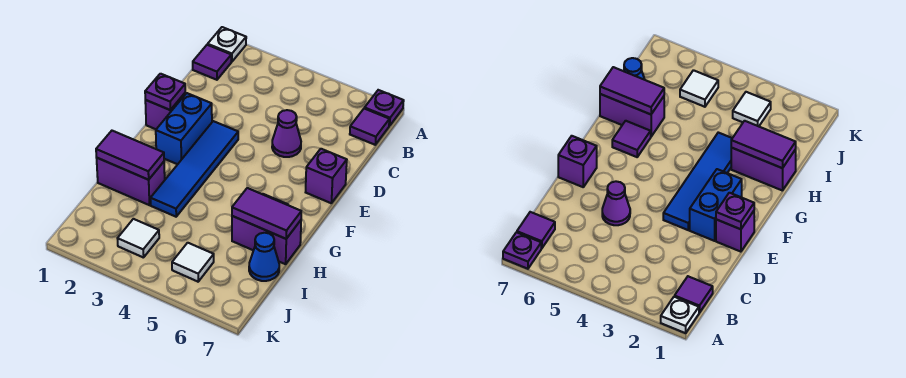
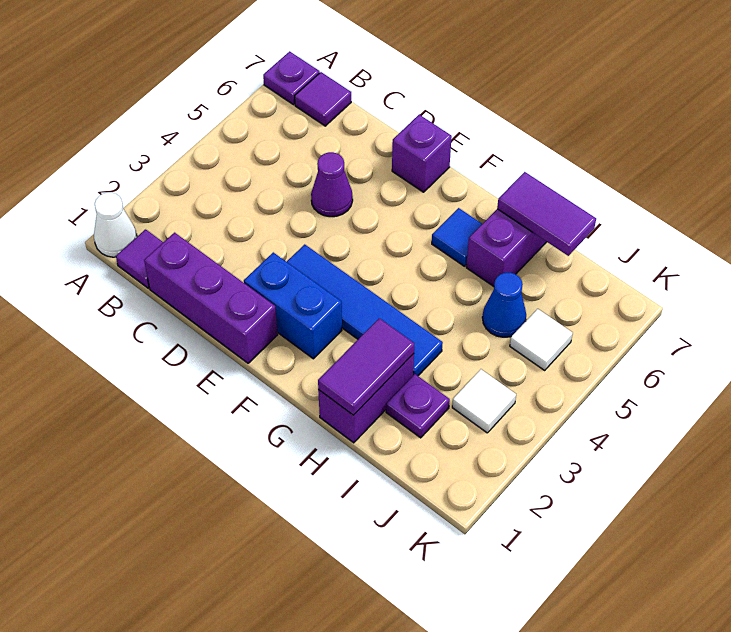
white plate A1 level 1 -> white cone A1 level 1
purple brick E1 level 1 -> purple brick C1:E1 level 1
purple plate E1 level 2 -> purple plate I2 level 1
purple tile G6 level 1 -> blue tile G6 level 1
purple tile H6:H7 level 2 -> purple tile H7:I7 level 2
blue cone I7 level 1 -> blue cone I5 level 1

